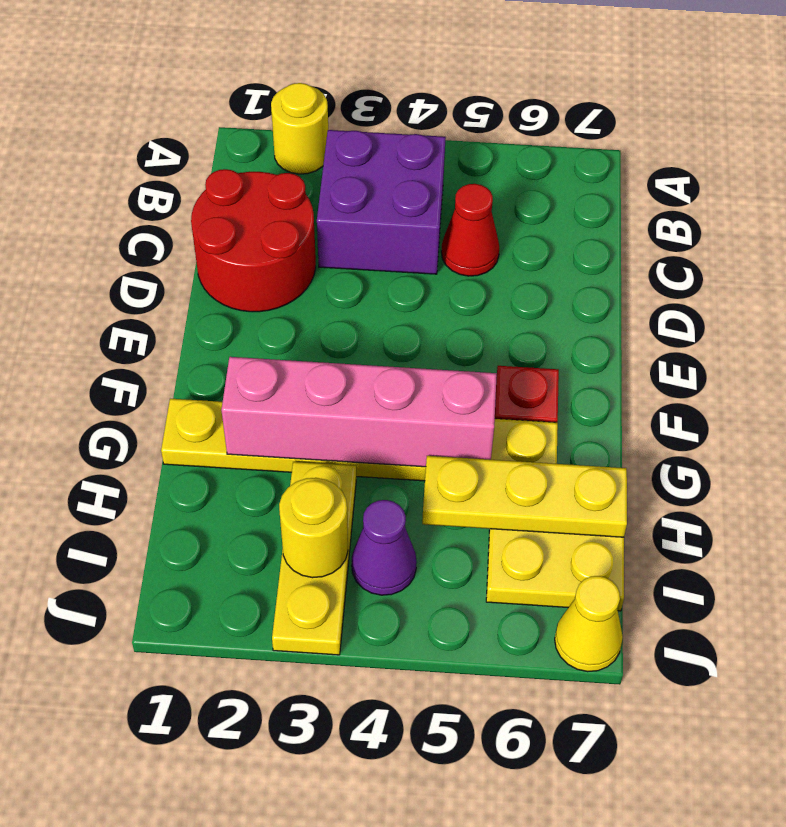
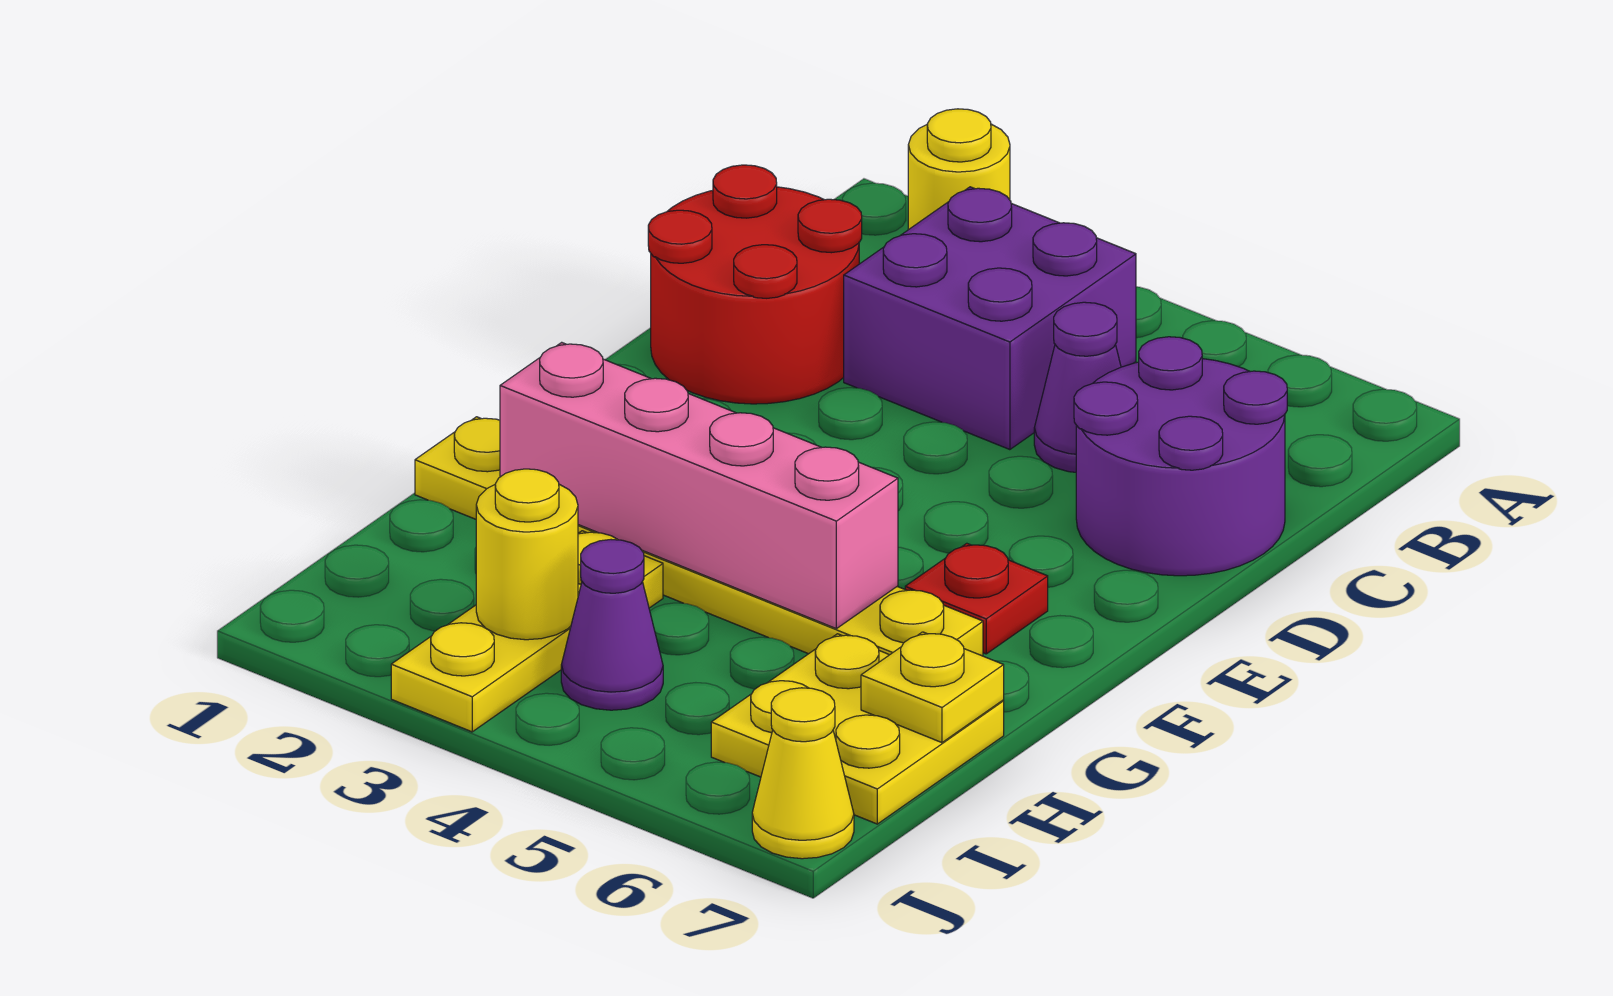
red cone C5 level 1 -> purple cone C5 level 1
none -> purple round brick C6:D7 level 1
yellow plate H5:H7 level 2 -> yellow plate H7 level 2

